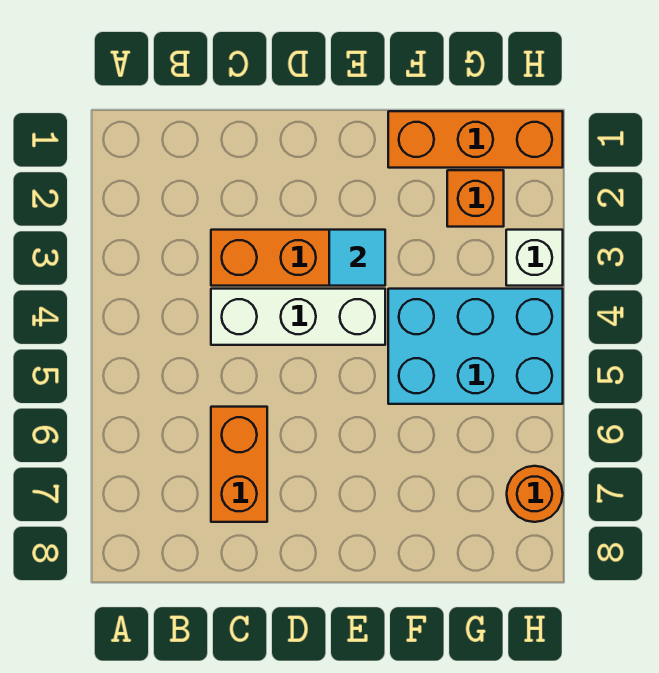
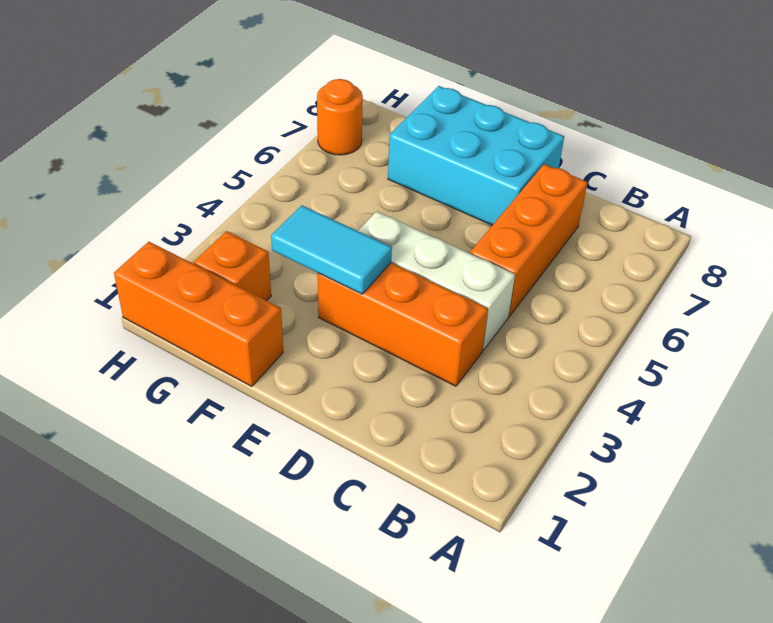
orange brick C6:C7 level 1 -> orange brick C5:C7 level 1
cyan tile E3 level 2 -> cyan tile E3:F3 level 2
cyan brick F4:H5 level 1 -> cyan brick D7:F8 level 1
white brick H3 level 1 -> none

